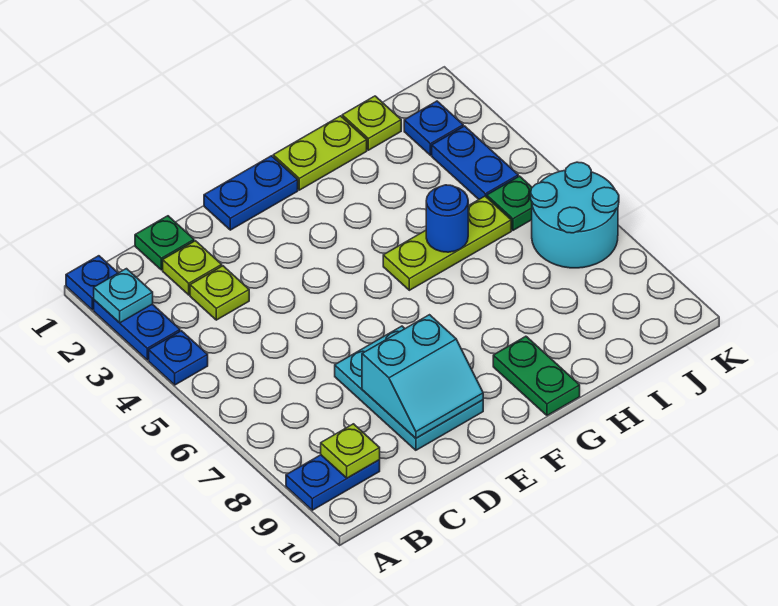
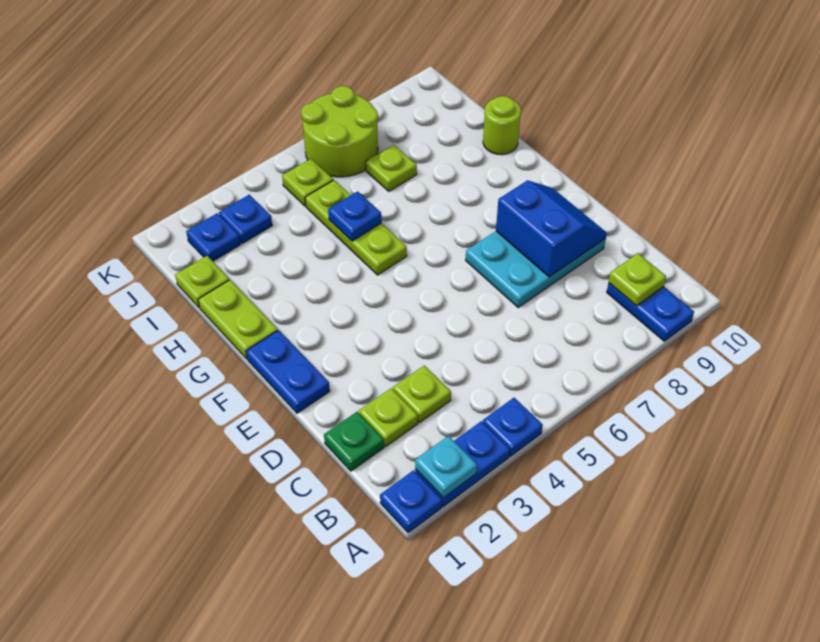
cyan slope D8:E9 level 2 top 8 -> blue slope D8:E9 level 2 top 8
green plate G9:G10 level 1 -> none
blue round brick H5 level 2 -> blue plate H5 level 2
none -> lime round brick H10 level 1
none -> lime plate I7 level 1
blue plate J3:J4 level 1 -> blue plate J3 level 1
green plate J5 level 1 -> lime plate J5 level 1
cyan round brick J6:K7 level 1 -> lime round brick J6:K7 level 1

